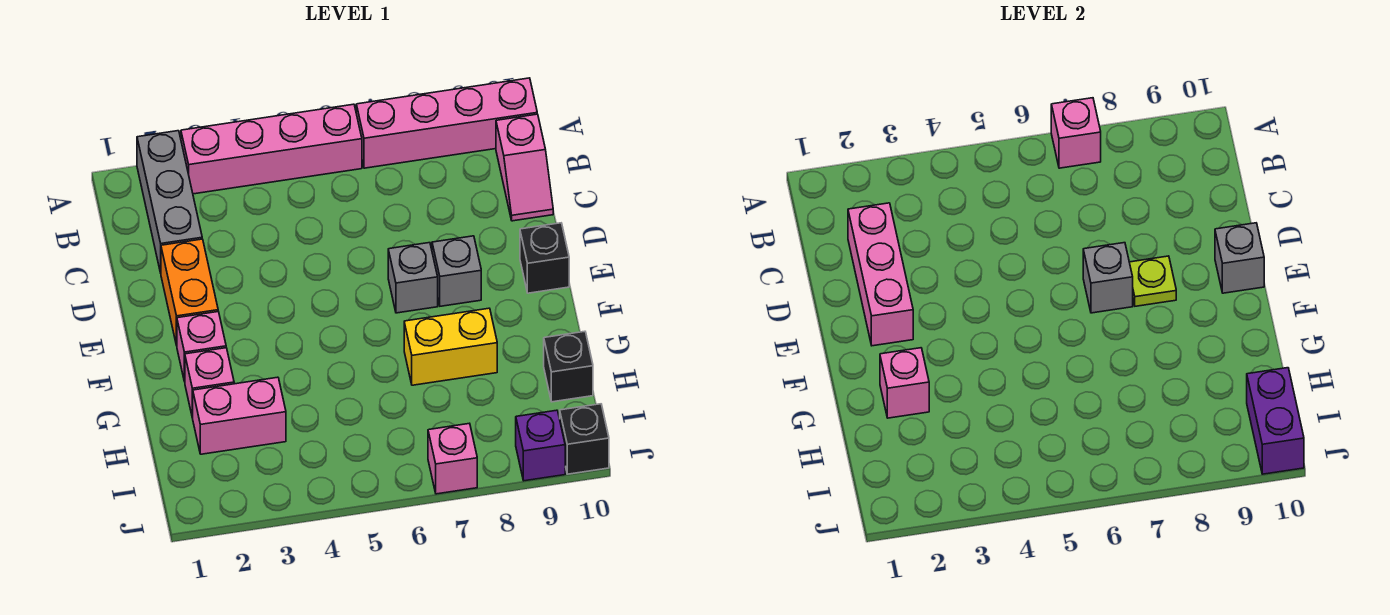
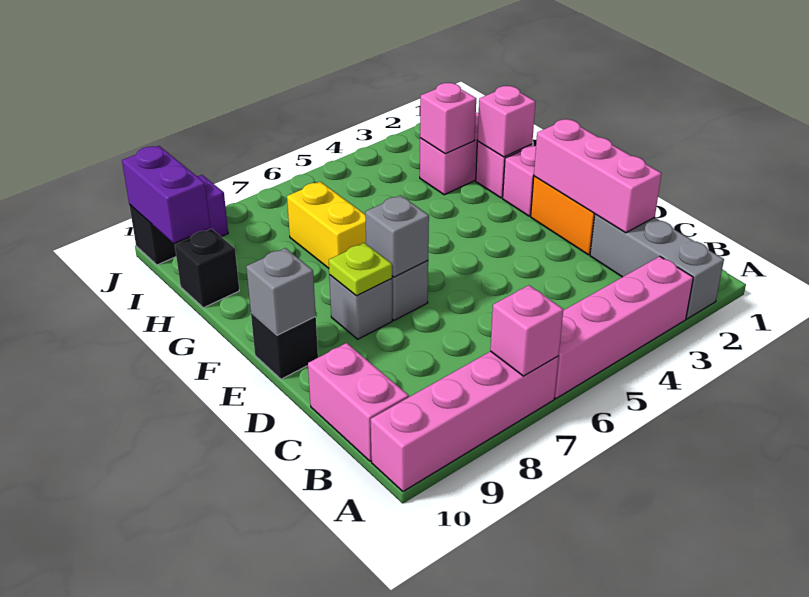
pink slope B10:C10 level 1 top B -> pink brick B10:C10 level 1
yellow brick G7:G8 level 1 -> yellow brick G7:H7 level 1
pink brick J7 level 1 -> pink brick H3 level 2

